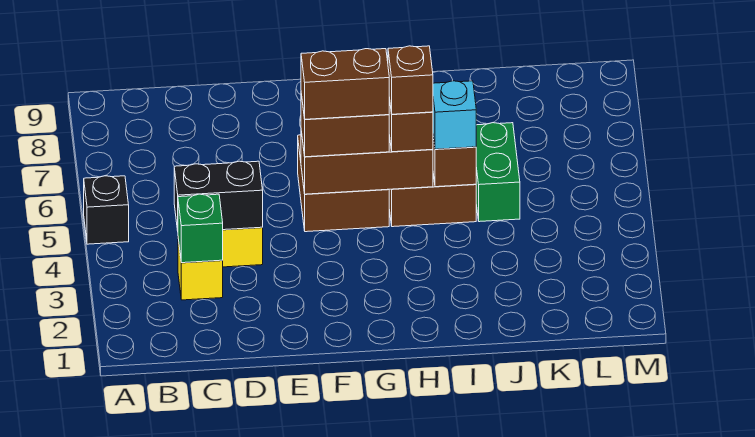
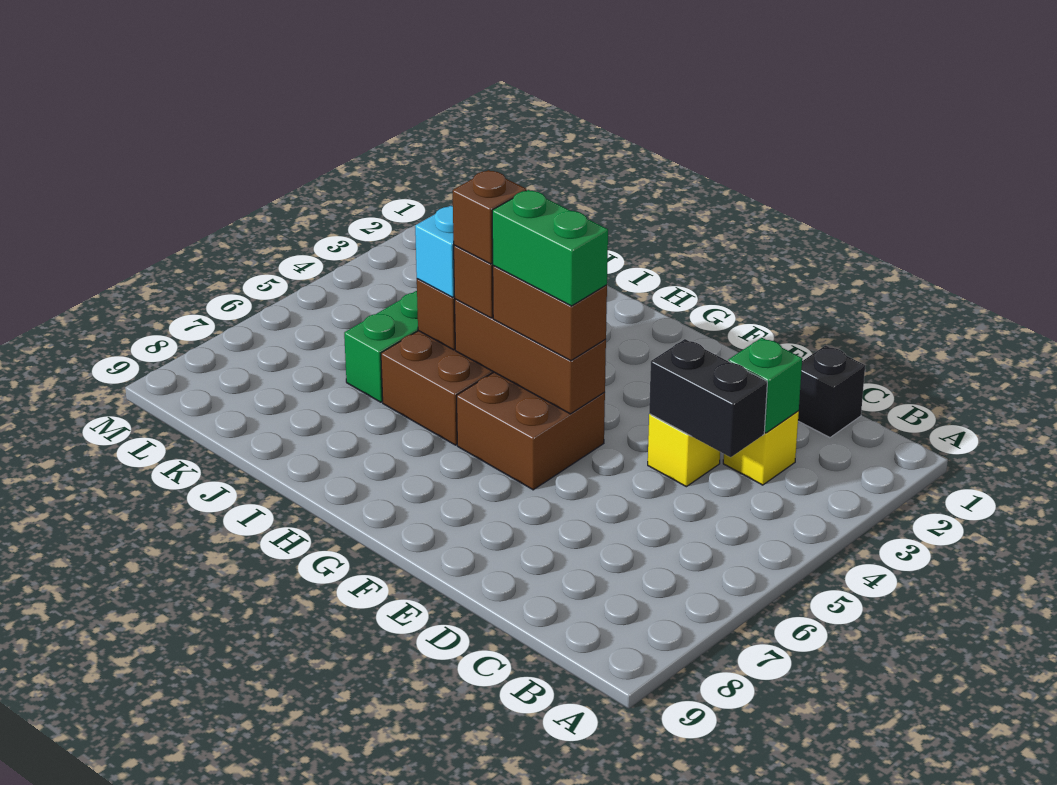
black brick A5 level 1 -> black brick C1 level 1
brown brick F5:G5 level 4 -> green brick F5:G5 level 4

